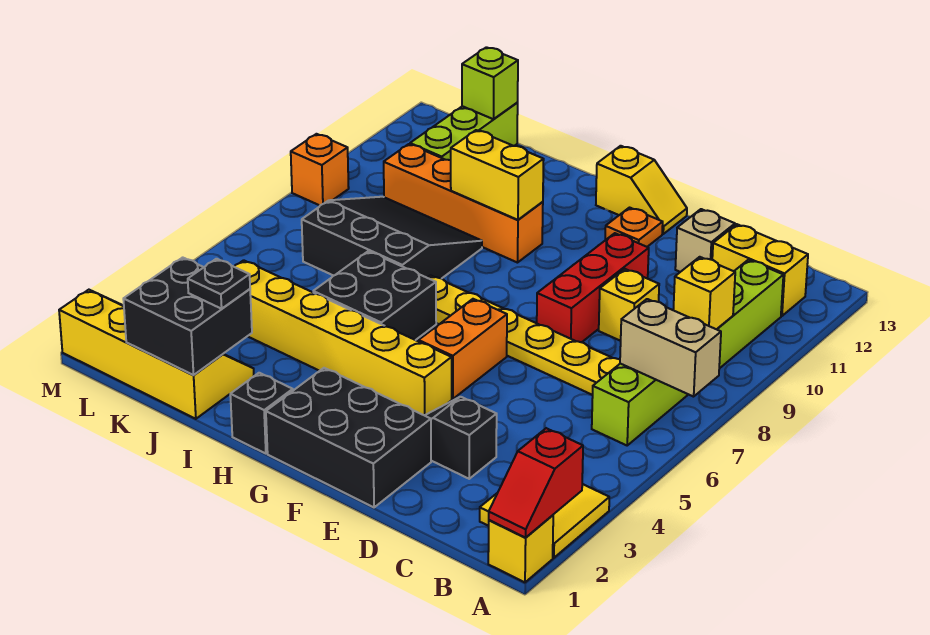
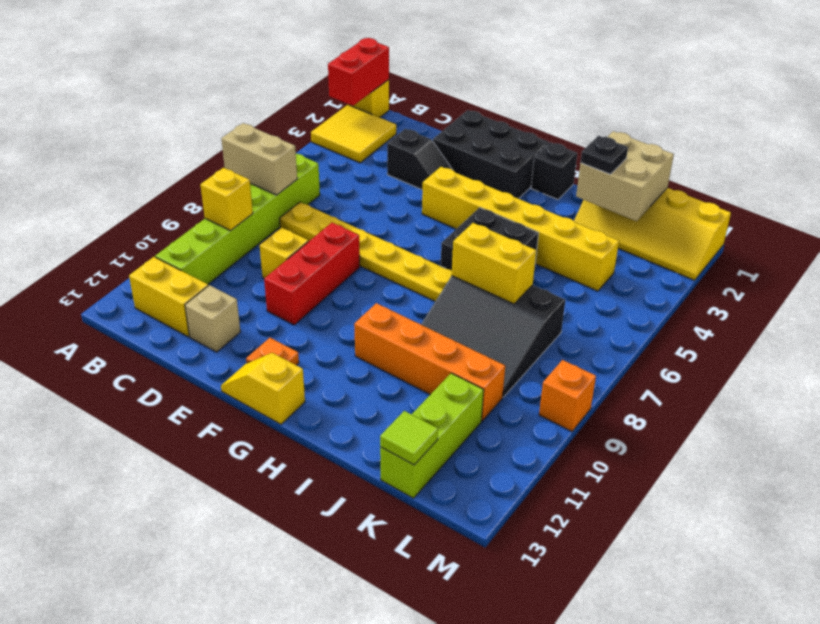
red slope A1:A2 level 2 top 2 -> red brick A1:A2 level 2
orange brick F5:F6 level 1 -> none
yellow brick H10:I10 level 2 -> yellow brick I7:J7 level 2
black brick J1:K2 level 2 -> tan brick J1:K2 level 2
lime brick K13 level 2 -> lime tile K13 level 2

